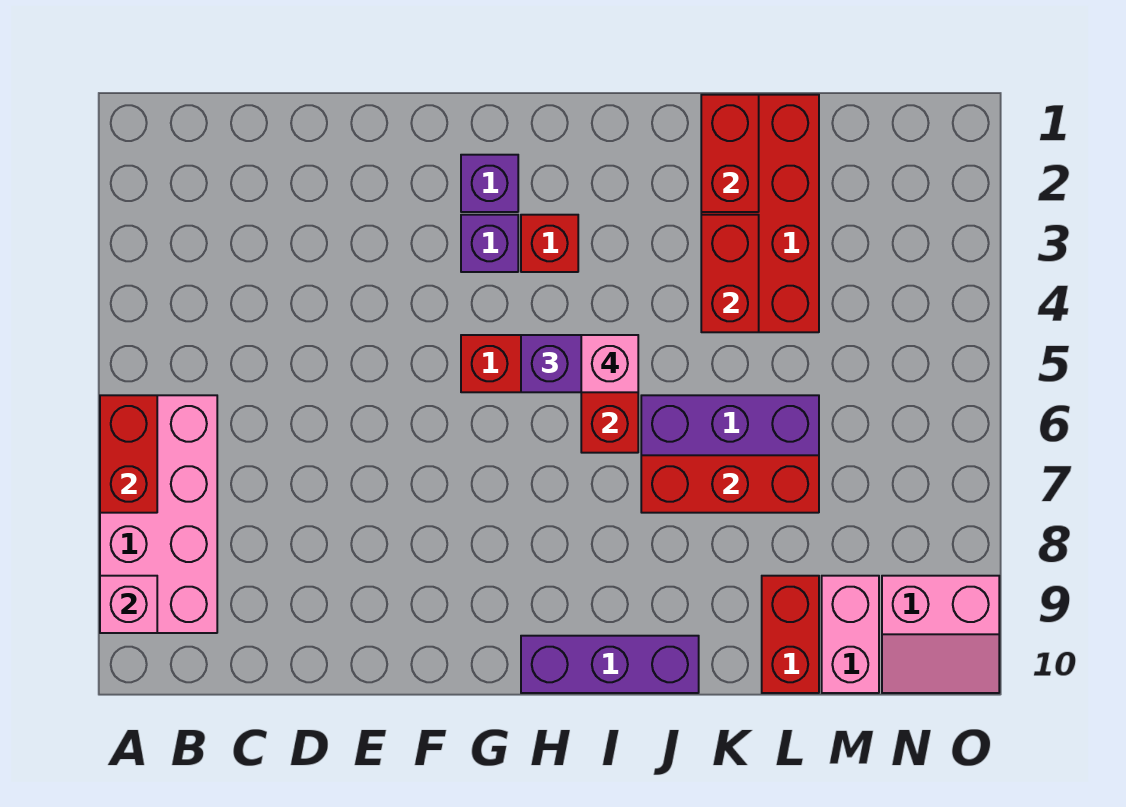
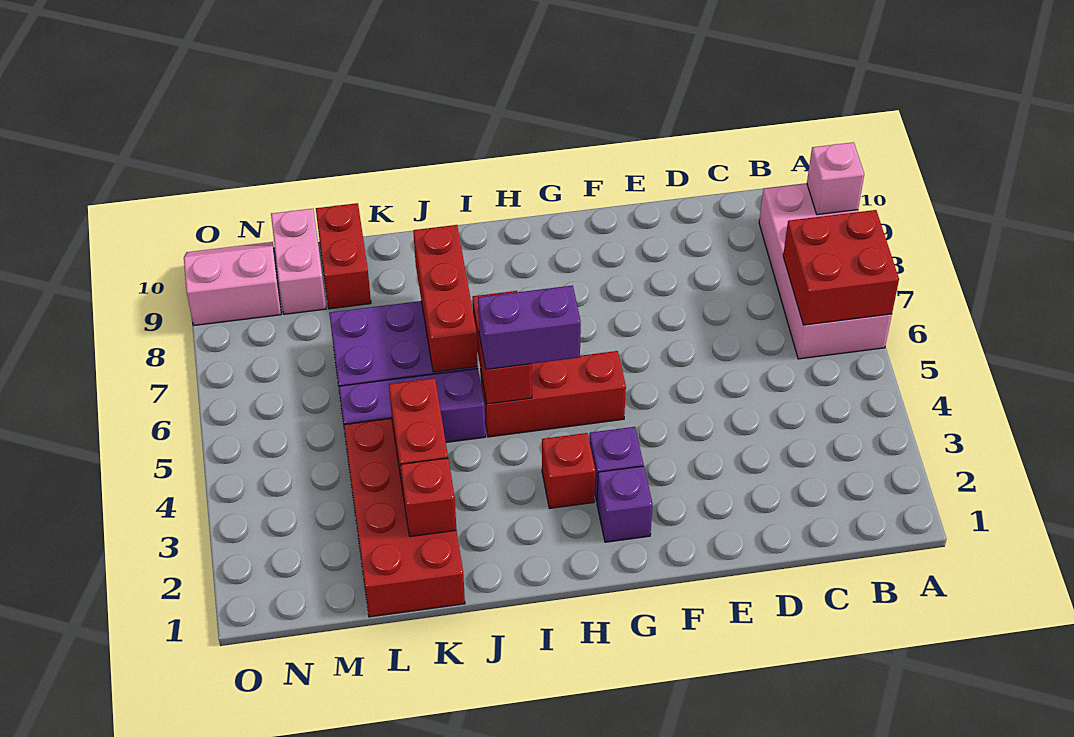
red brick A6:A7 level 2 -> red brick A6:B7 level 2
purple brick H10:J10 level 1 -> purple brick J5:L5 level 1
pink brick I5 level 4 -> none
red brick J7:L7 level 2 -> red brick J6:J8 level 2
red brick K1:K2 level 2 -> red brick K2 level 2

